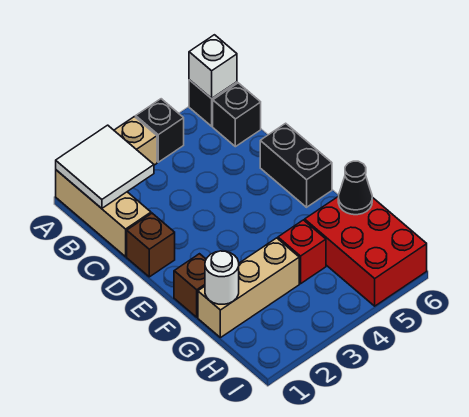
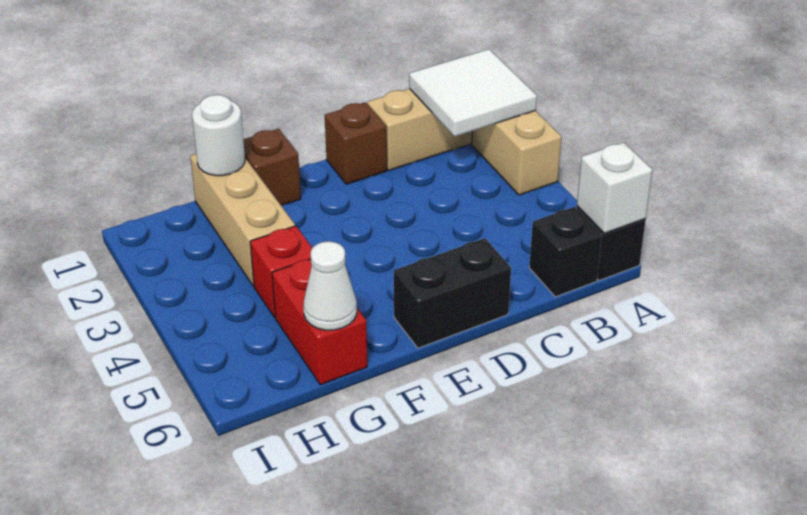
black brick A4 level 1 -> none
red brick G5:I6 level 1 -> red brick G5:G6 level 1
black cone G6 level 2 -> white cone G6 level 2

